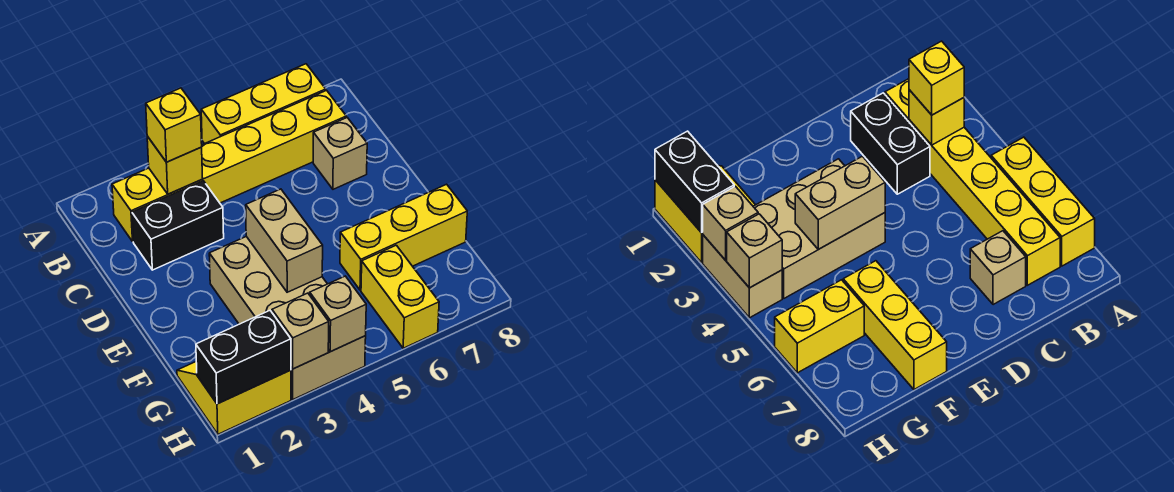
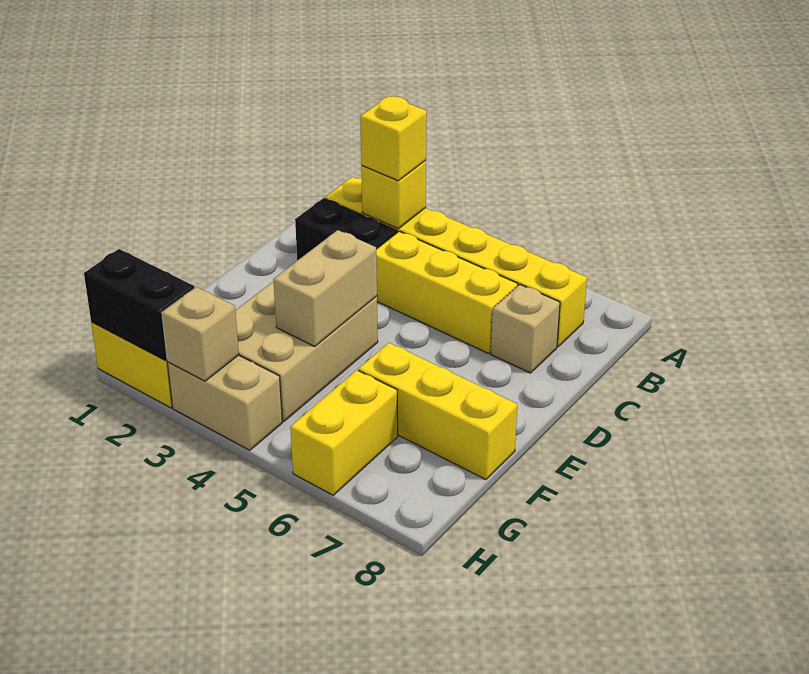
yellow brick A5:A7 level 1 -> yellow brick C4:C6 level 1
tan brick H4 level 2 -> none

